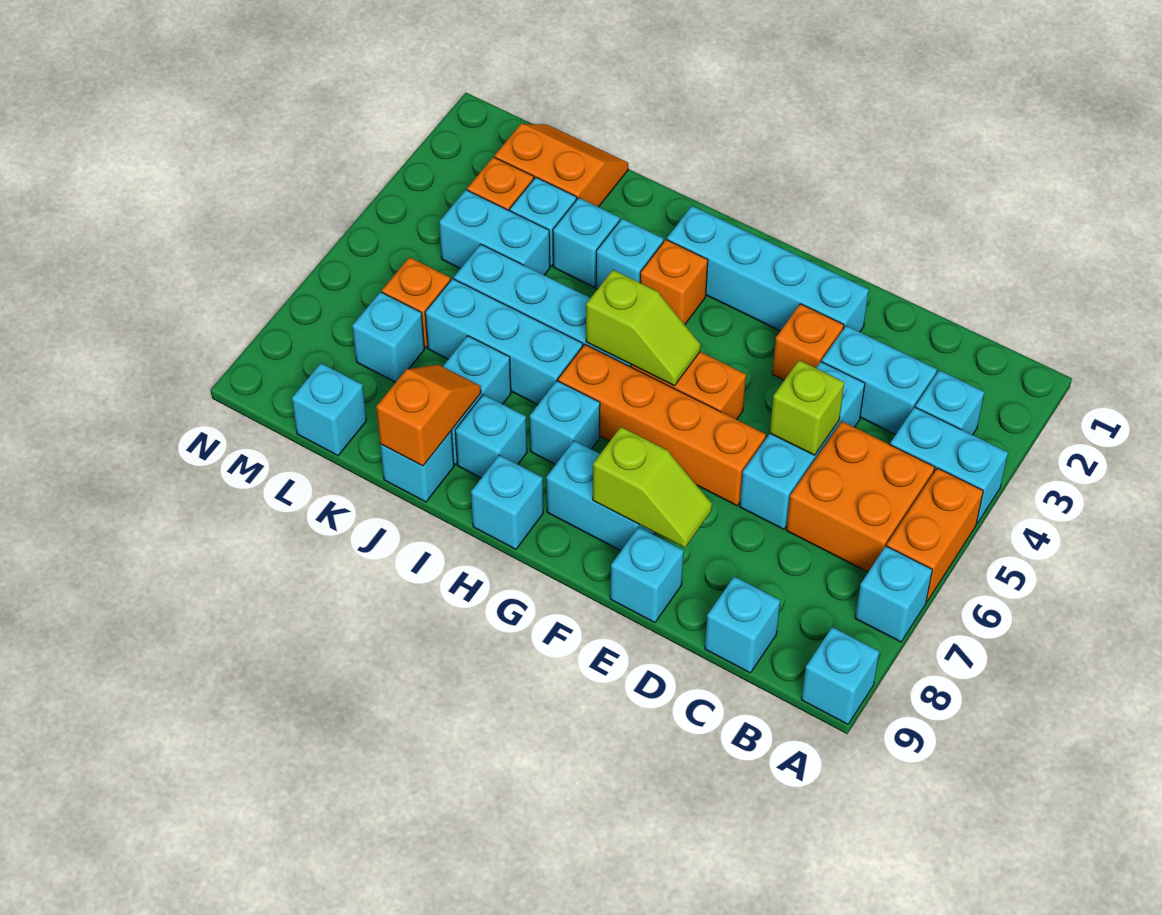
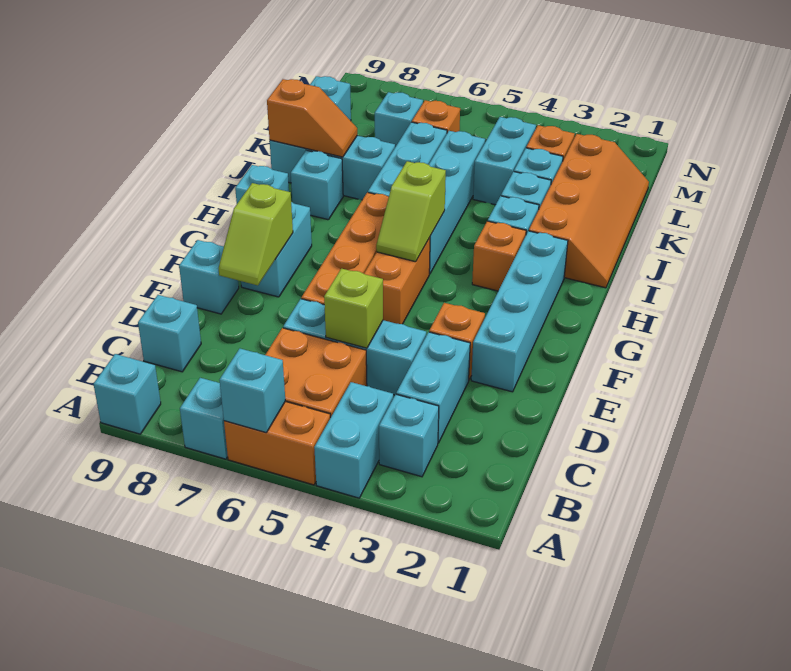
cyan brick H7 level 1 -> cyan brick A6 level 2
orange slope K1:L2 level 1 top 2 -> orange slope I1:L2 level 1 top 2

